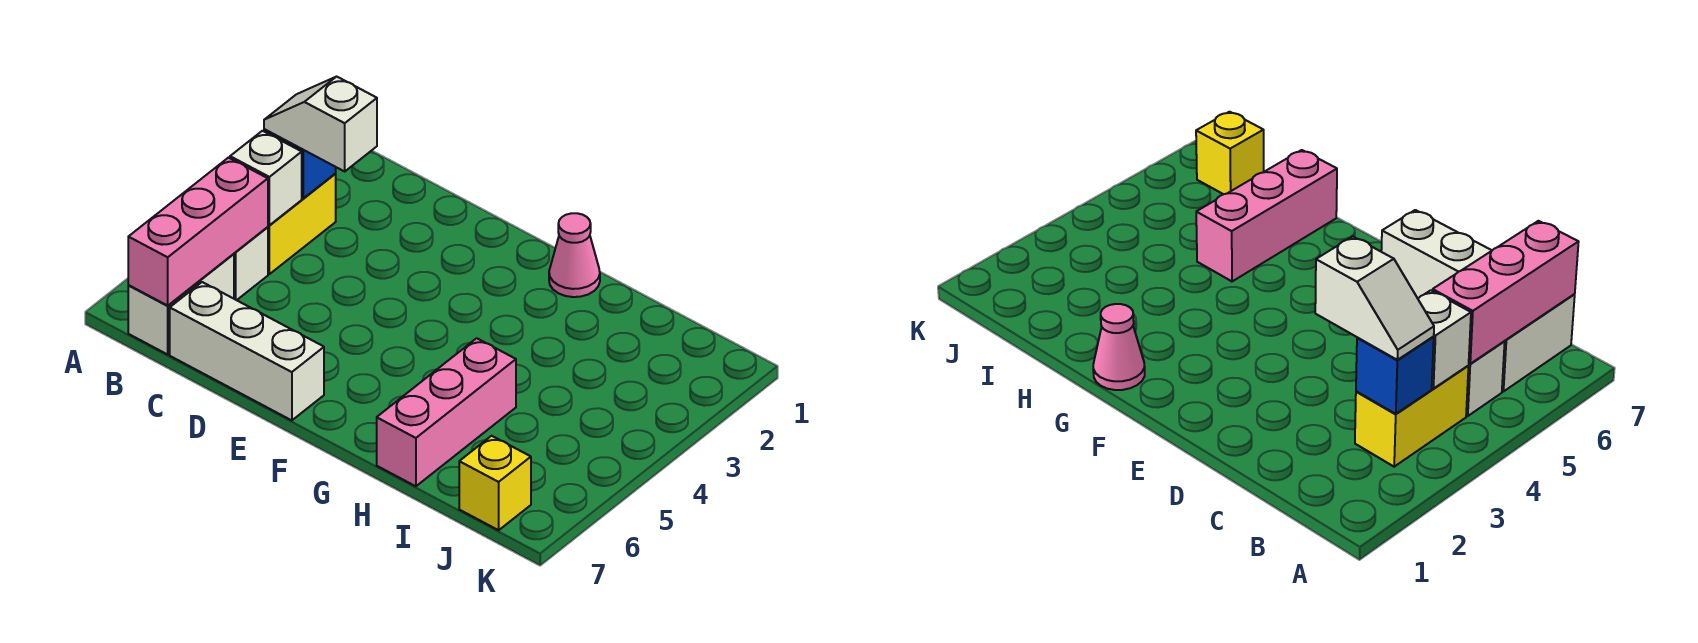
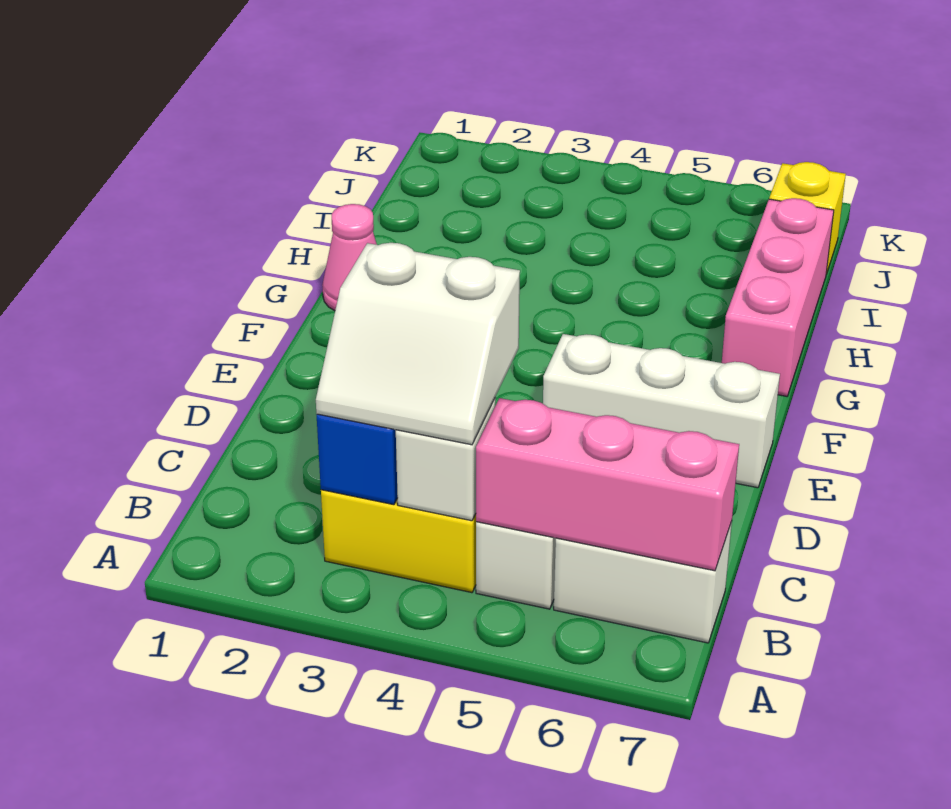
white slope B3:C3 level 3 top C -> white slope B3:C4 level 3 top C
white brick C7:E7 level 1 -> white brick E5:E7 level 1
pink brick H5:H7 level 1 -> pink brick G7:I7 level 1

